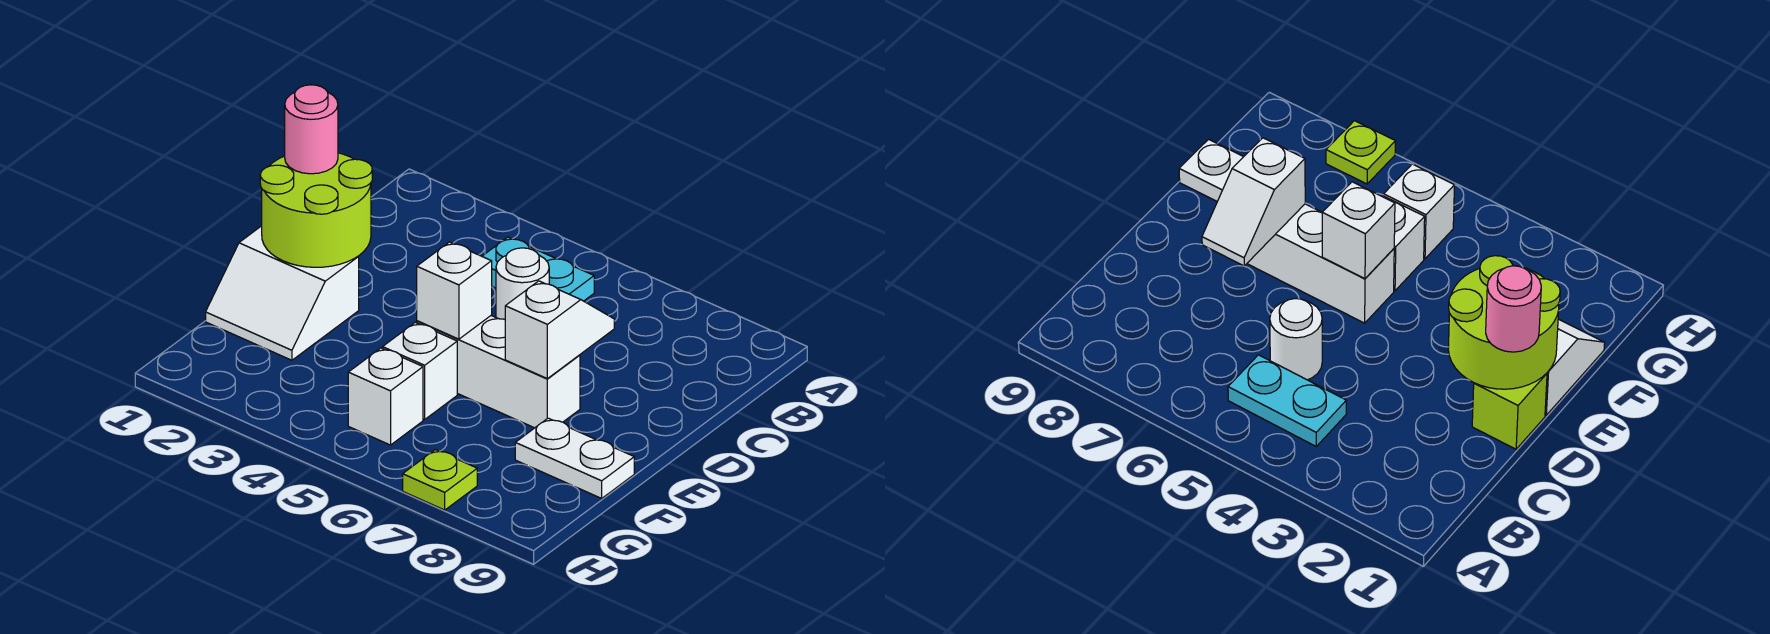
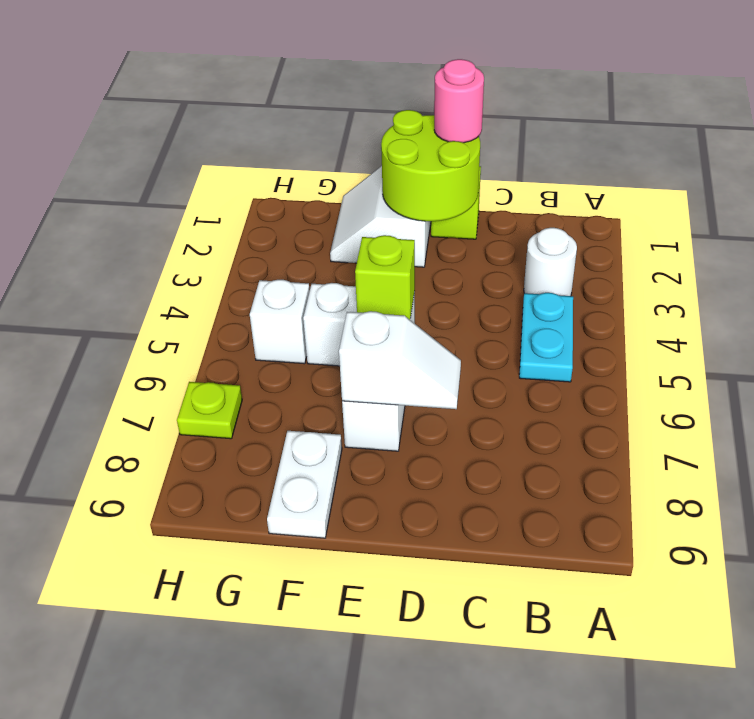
white round brick C5 level 1 -> white round brick B3 level 1
white brick E5 level 2 -> lime brick E5 level 2

